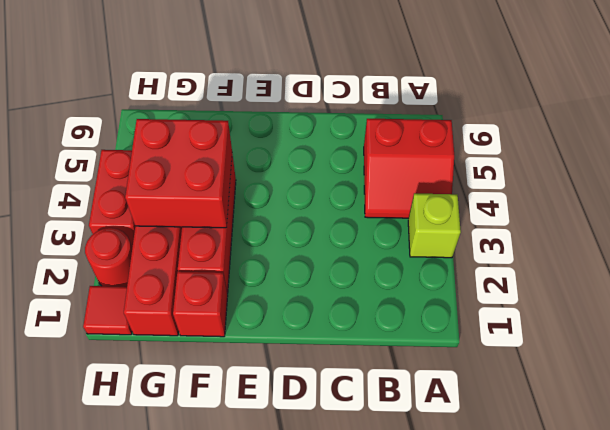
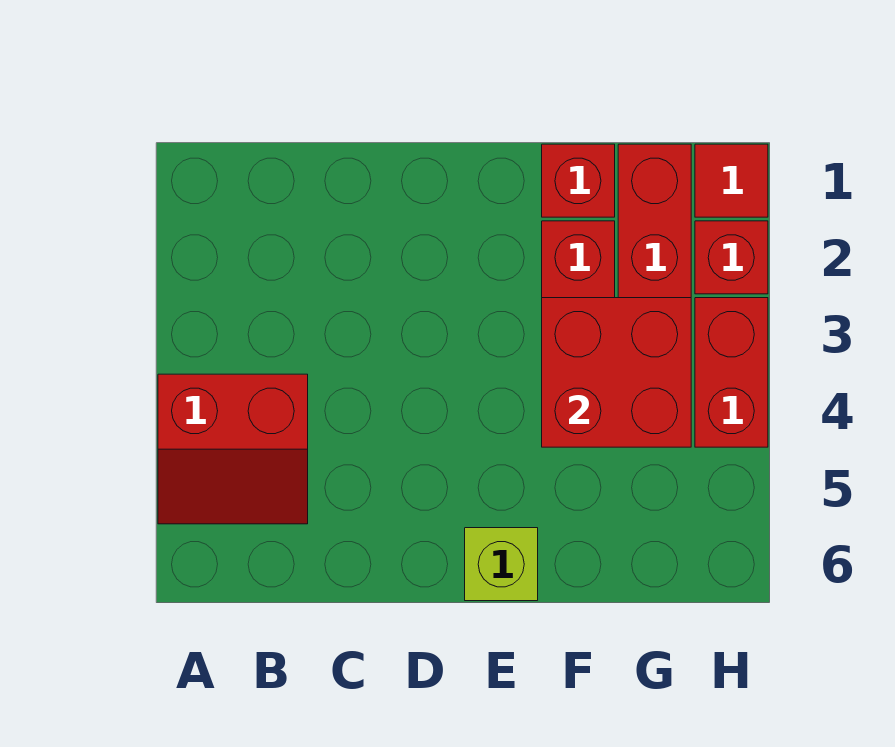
lime brick A3 level 1 -> lime brick E6 level 1
red slope A4:B5 level 1 top 5 -> red slope A4:B5 level 1 top 4
red round brick H2 level 1 -> red brick H2 level 1

